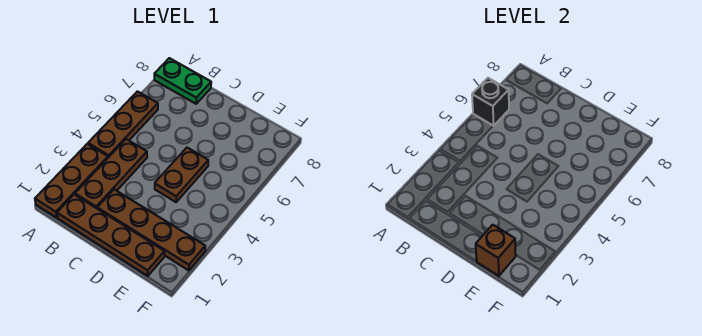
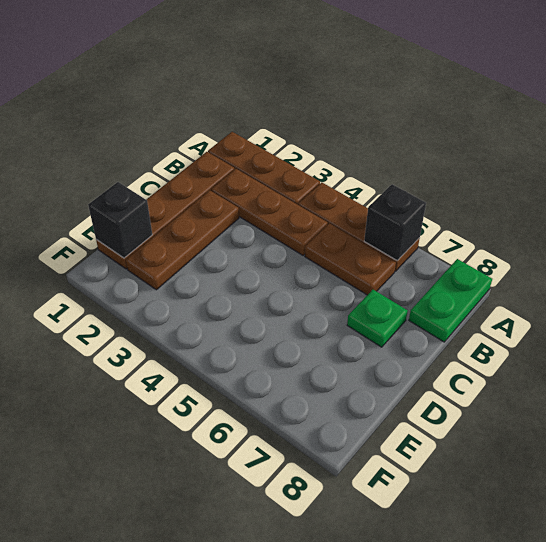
brown plate C2:F2 level 1 -> brown plate C2:E2 level 1
none -> green plate C7 level 1
brown plate D4:D5 level 1 -> brown plate B5:B6 level 1
brown brick E1 level 2 -> black brick E1 level 2

